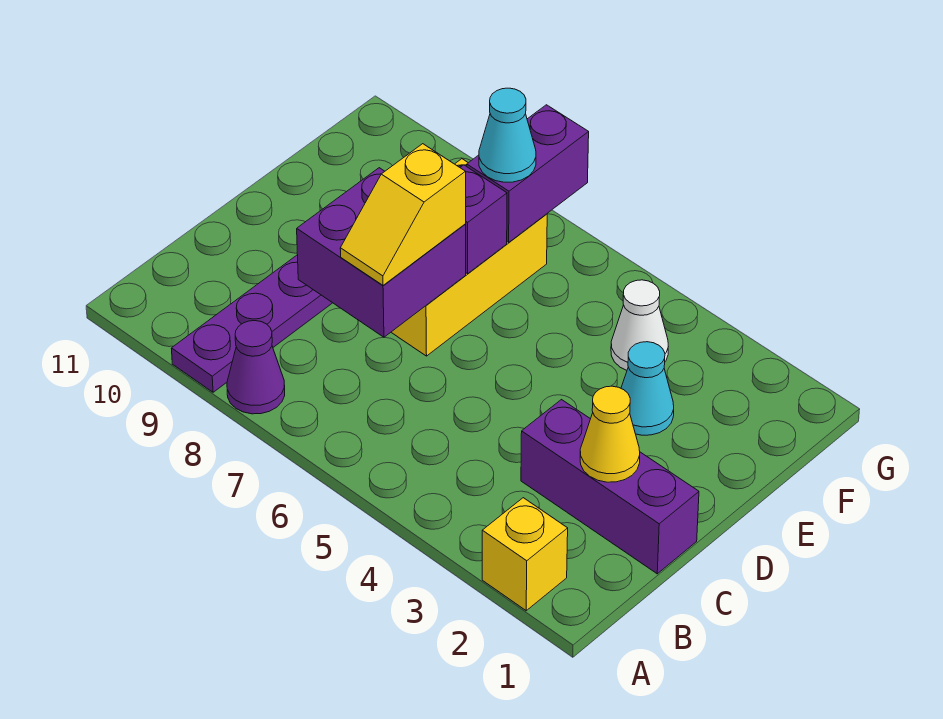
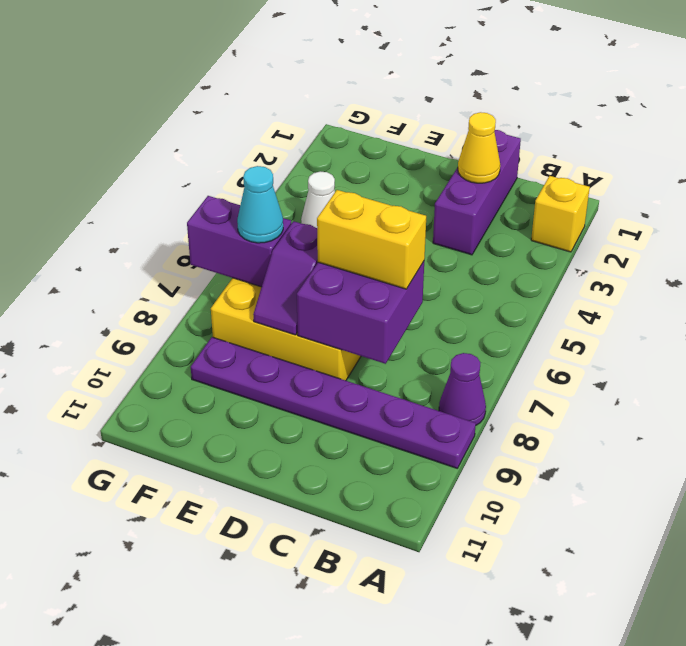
yellow slope C7:D7 level 3 top D -> yellow brick C7:D7 level 3
cyan cone E3 level 1 -> none

